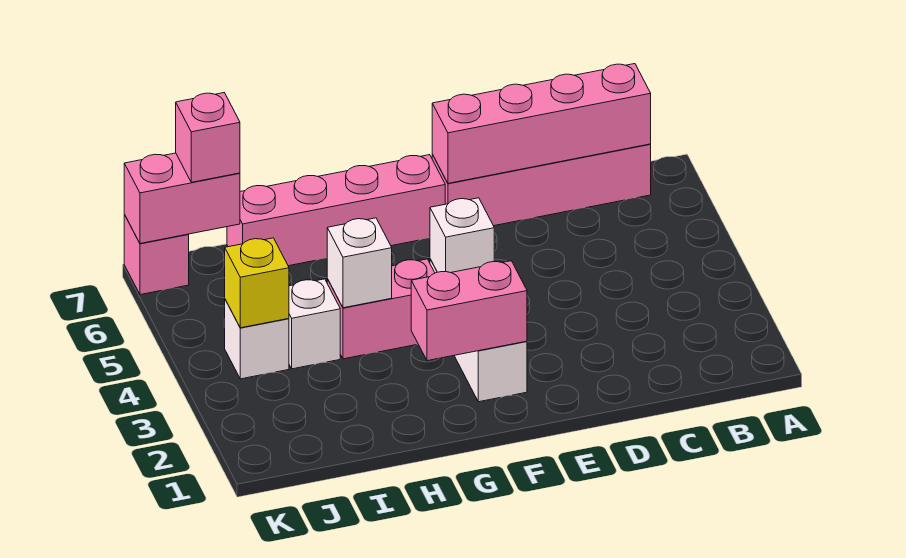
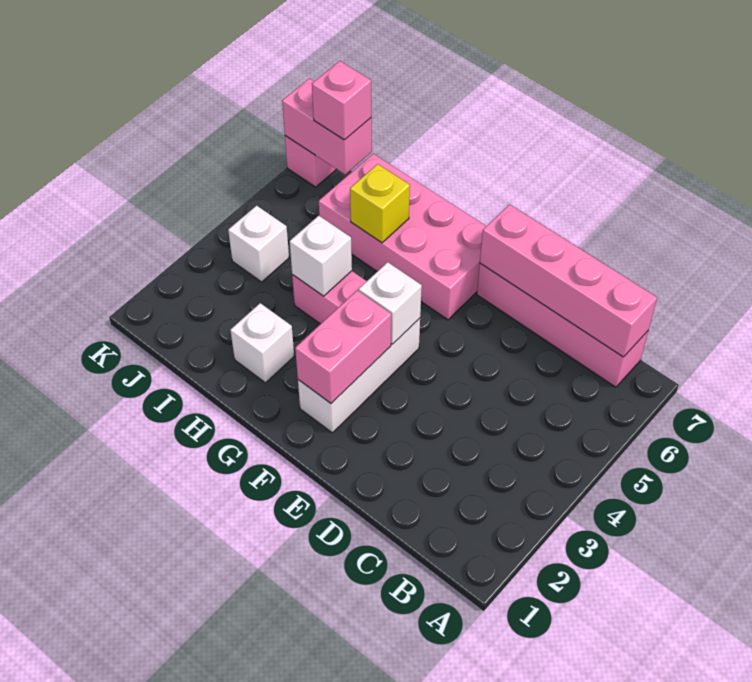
pink brick F2:G2 level 2 -> pink brick F2:F3 level 2
pink brick F7:I7 level 1 -> pink brick F6:I7 level 1
white brick I4 level 1 -> white brick H2 level 1
yellow brick J4 level 2 -> yellow brick H6 level 2

